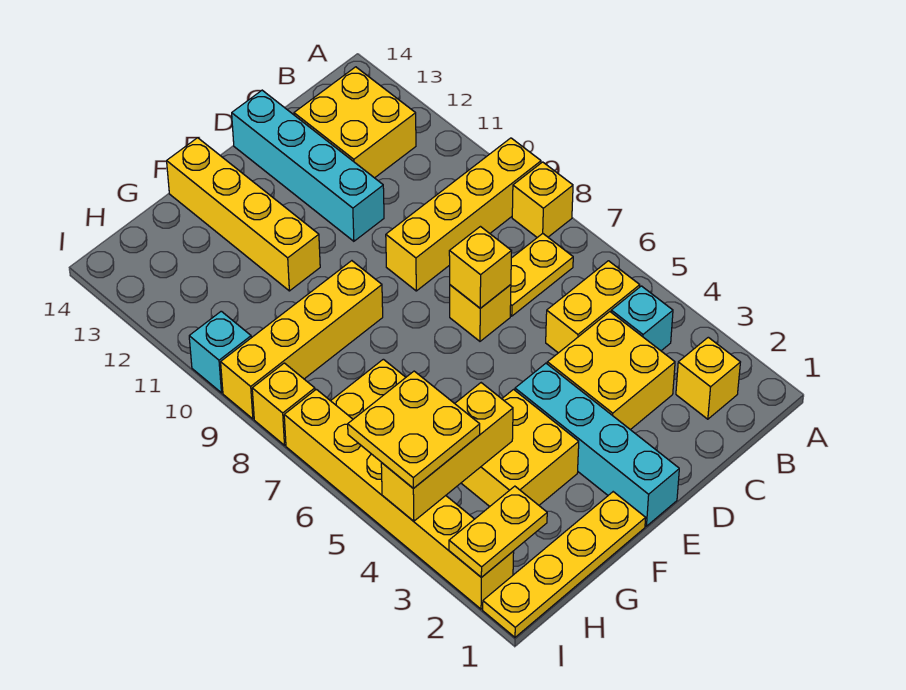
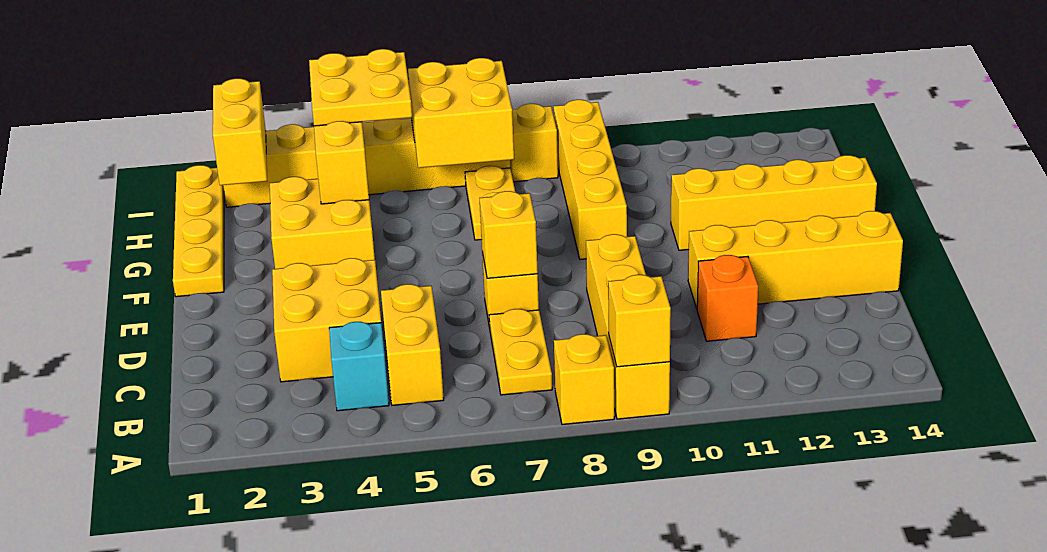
yellow brick B2 level 1 -> yellow brick A9 level 2
yellow brick B12:C13 level 1 -> yellow brick H6:I7 level 2
none -> orange brick C11 level 1
cyan brick D11:D14 level 1 -> yellow brick D11:D14 level 1
cyan brick E1:E4 level 1 -> none
yellow plate H2:I2 level 2 -> yellow brick H2:I2 level 2
cyan brick I10 level 1 -> none

